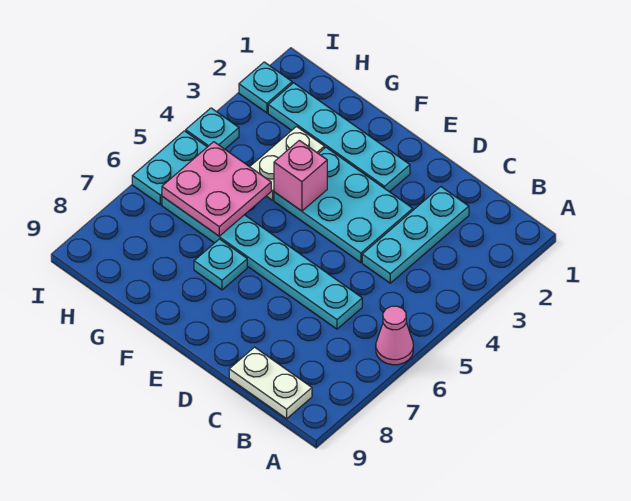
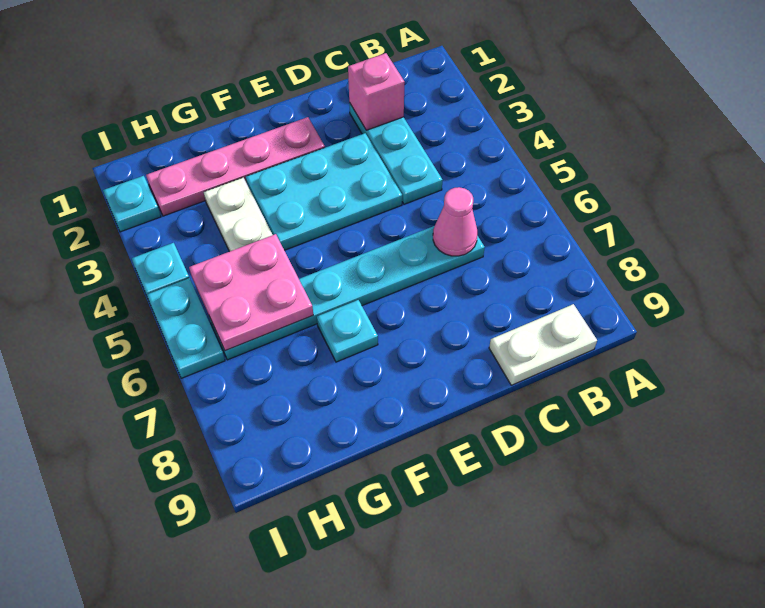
pink cone A6 level 1 -> pink cone C6 level 2
cyan plate E2:H2 level 1 -> pink plate E2:H2 level 1
pink brick F4 level 2 -> pink brick C2 level 2

